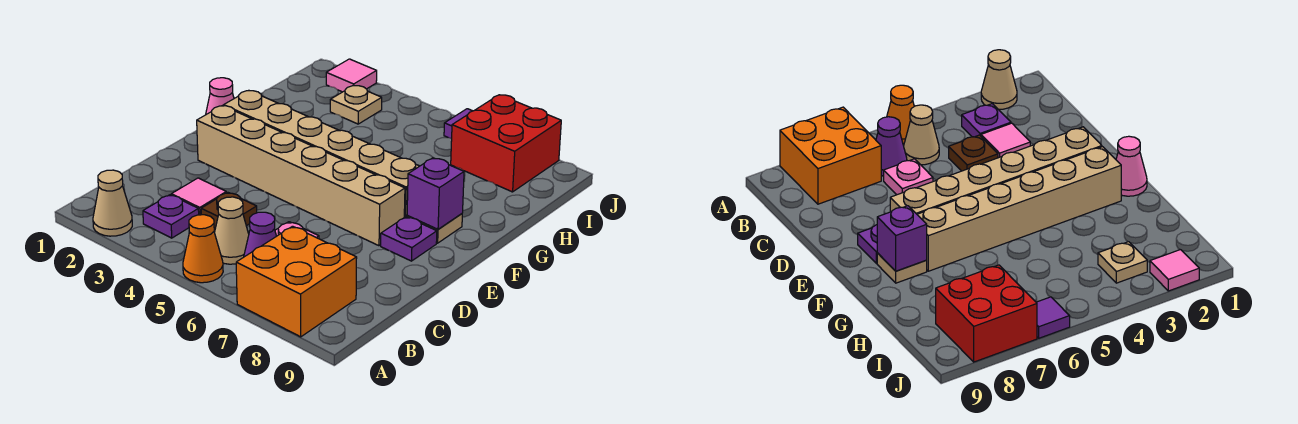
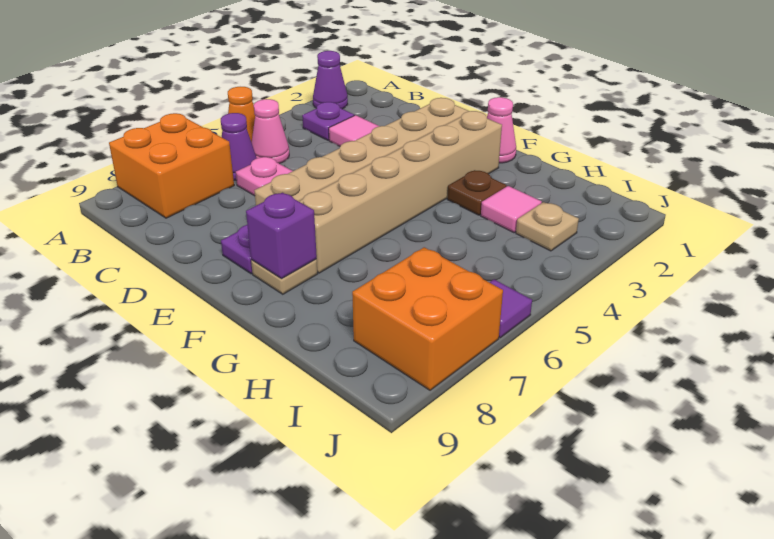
tan cone A2 level 1 -> purple cone A2 level 1
tan cone B5 level 1 -> pink cone B5 level 1
brown plate C4 level 1 -> brown plate G3 level 1
red brick I7:J8 level 1 -> orange brick I7:J8 level 1
pink tile J2 level 1 -> pink tile H3 level 1

